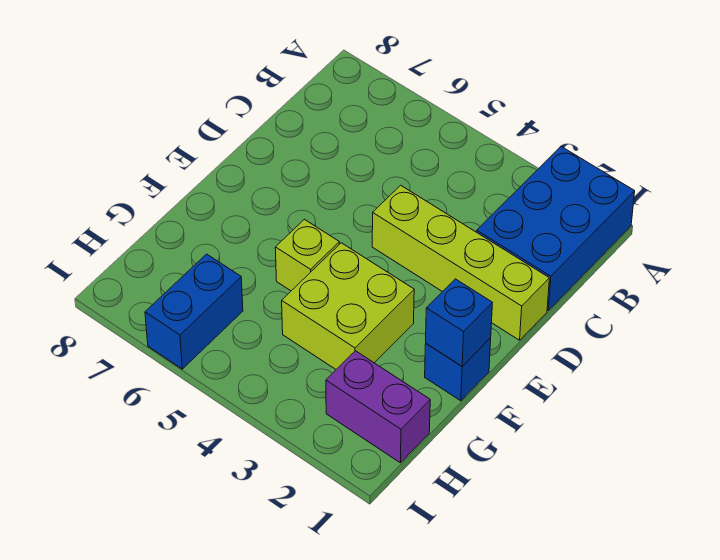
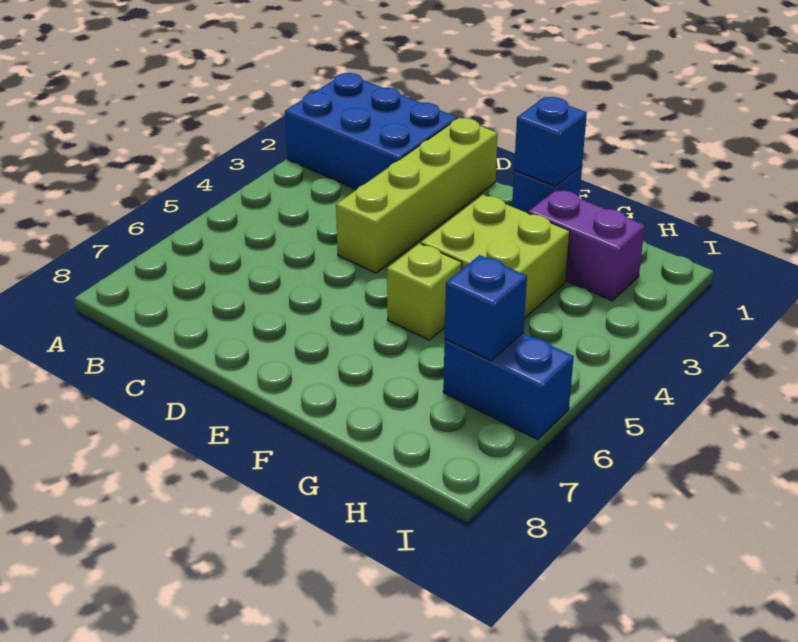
purple brick H1:H2 level 1 -> purple brick G2:H2 level 1
none -> blue brick H6 level 2

